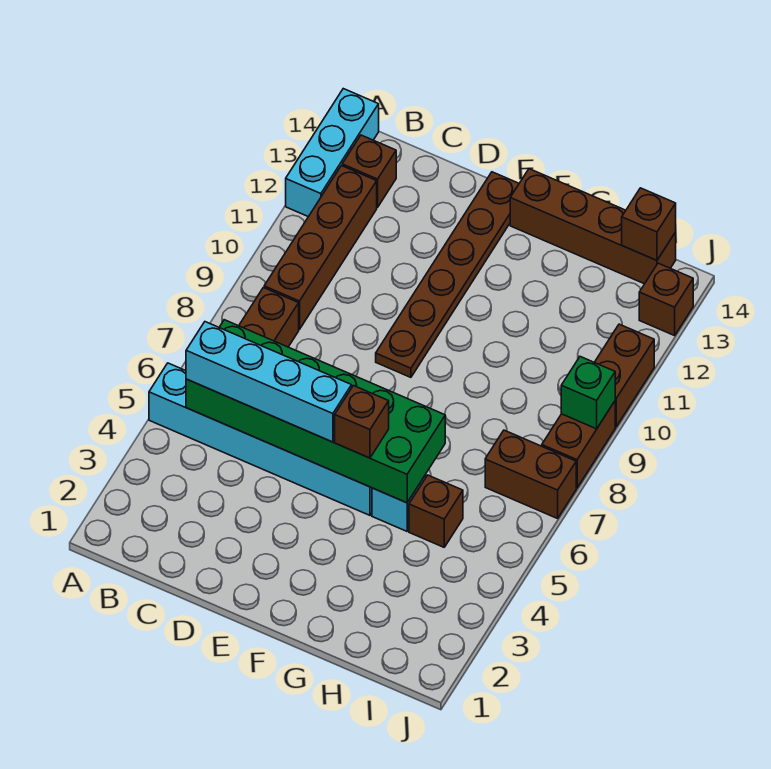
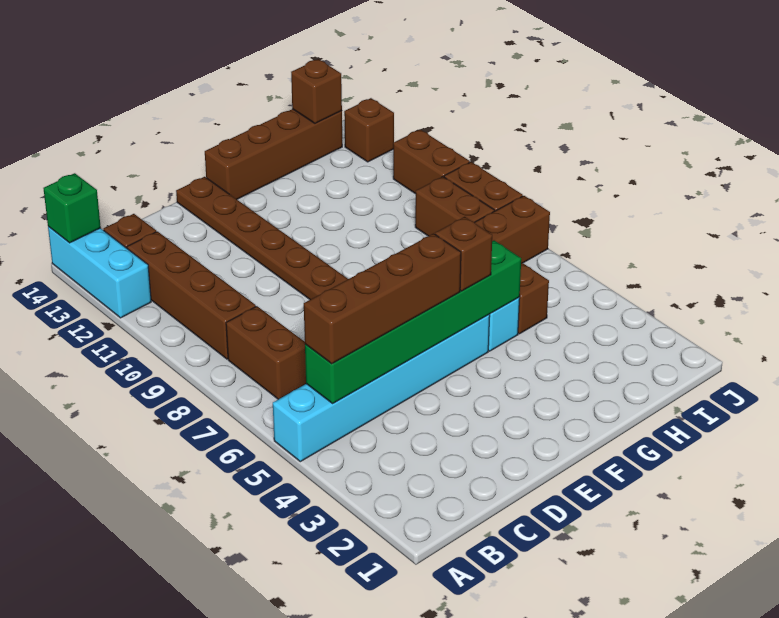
green brick B5:G6 level 2 -> green brick B5:G5 level 2
cyan brick B5:E5 level 3 -> brown brick B5:E5 level 3
none -> brown brick I8:I9 level 1
green brick J9 level 2 -> green brick A14 level 2

